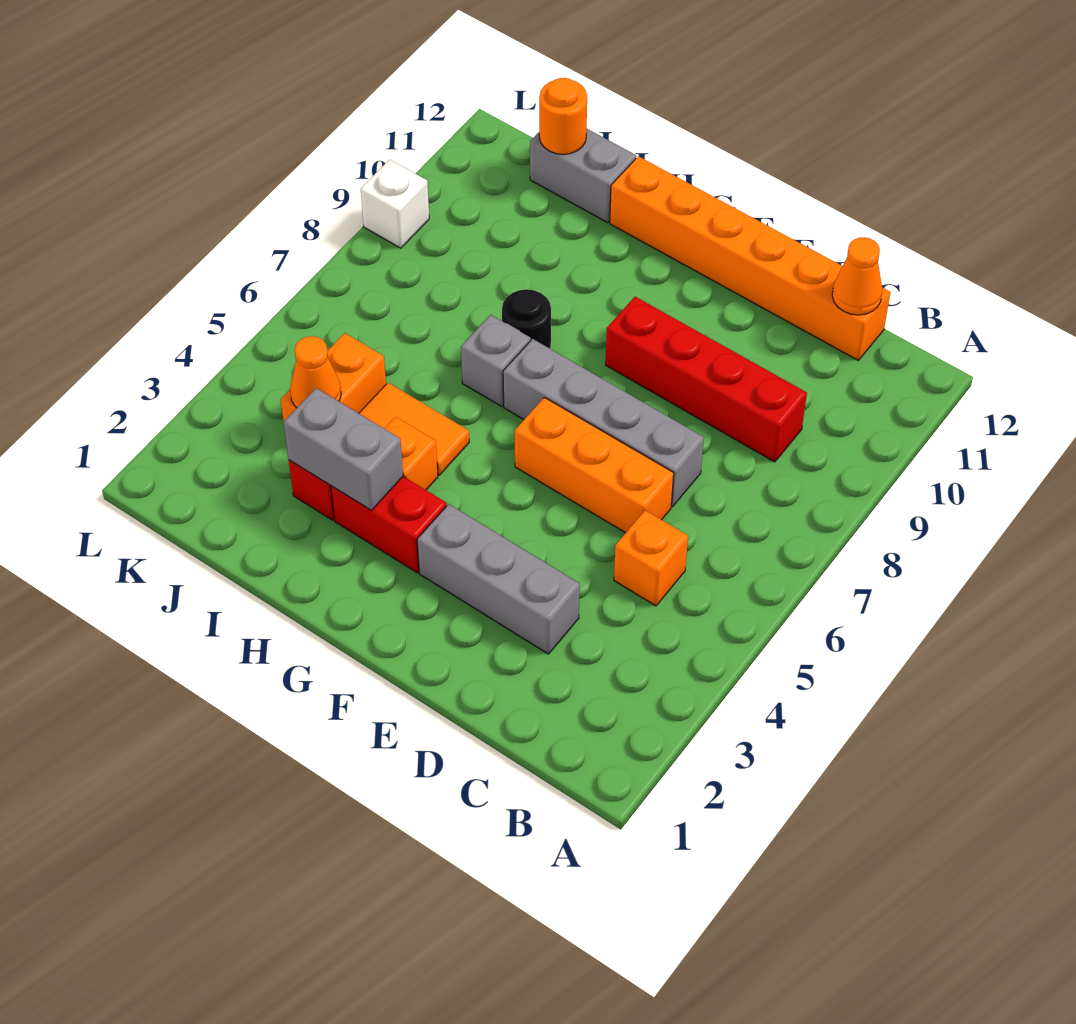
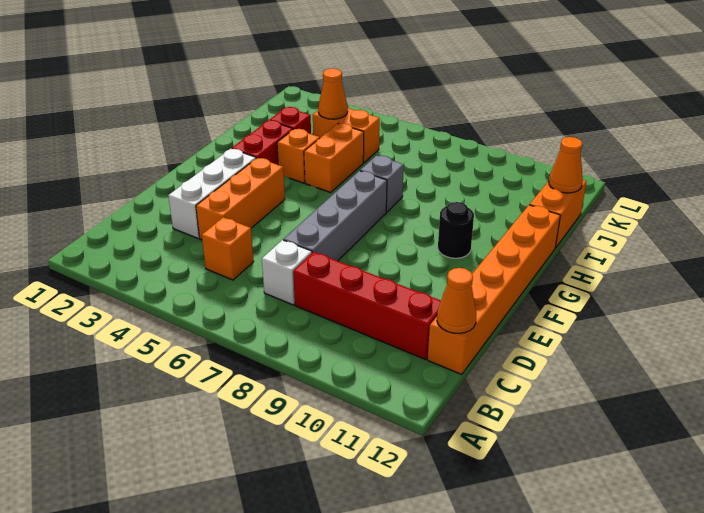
red brick C9:F9 level 1 -> red brick C8:C11 level 1
grey brick D3:F3 level 1 -> white brick D3:F3 level 1
orange brick D6:F6 level 1 -> orange brick D4:F4 level 1
grey brick H3:I3 level 2 -> none
orange tile H5:I5 level 1 -> orange brick H5:I5 level 1
black round brick H8 level 1 -> black round brick G10 level 1
grey brick I12:J12 level 1 -> orange brick I12:J12 level 1
orange round brick J12 level 2 -> orange cone J12 level 2
white brick L9 level 1 -> white brick C7 level 1

